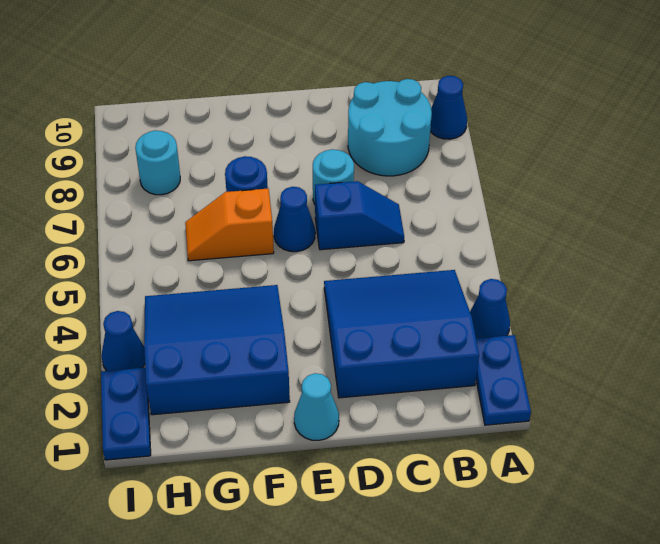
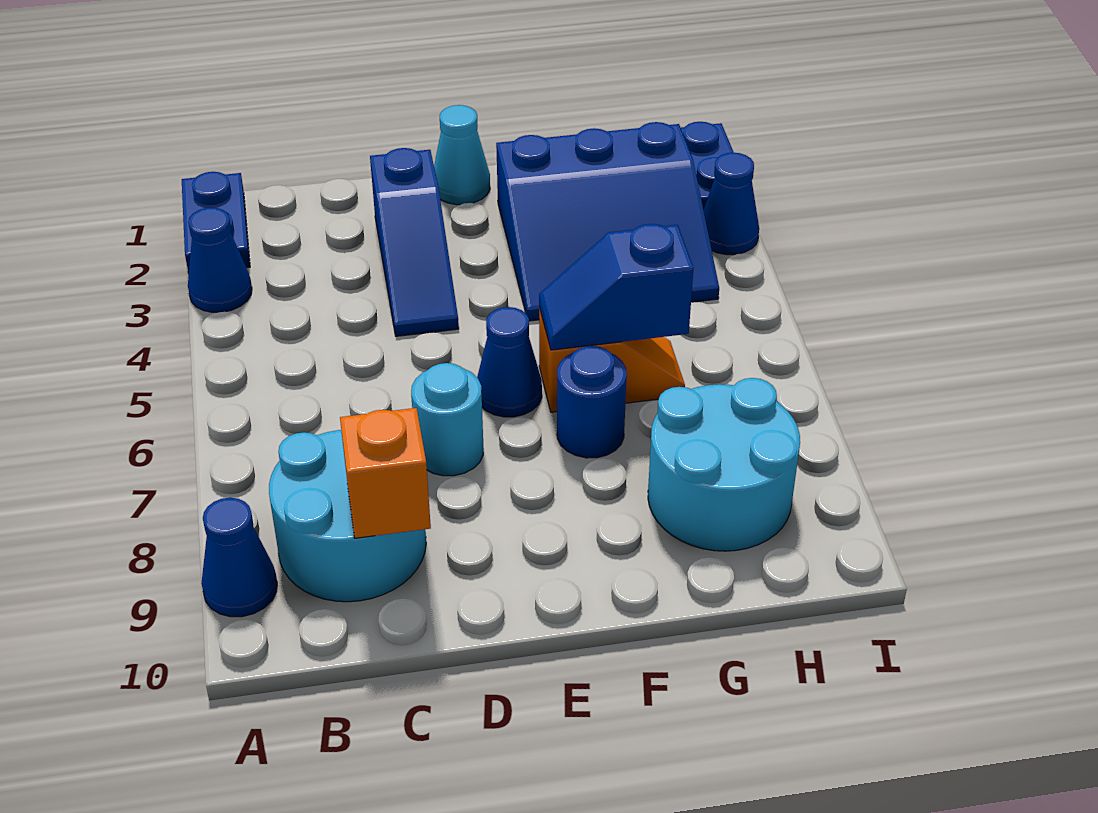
blue slope B2:D4 level 1 top 2 -> blue slope D2:D4 level 1 top 2
blue slope C6:D6 level 1 top D -> blue slope F6:G6 level 2 top G
none -> orange brick C9 level 2
cyan round brick H8 level 1 -> cyan round brick G8:H9 level 1

